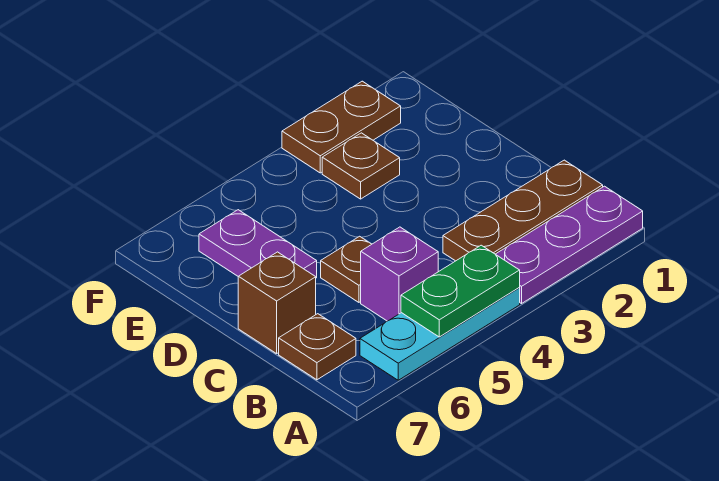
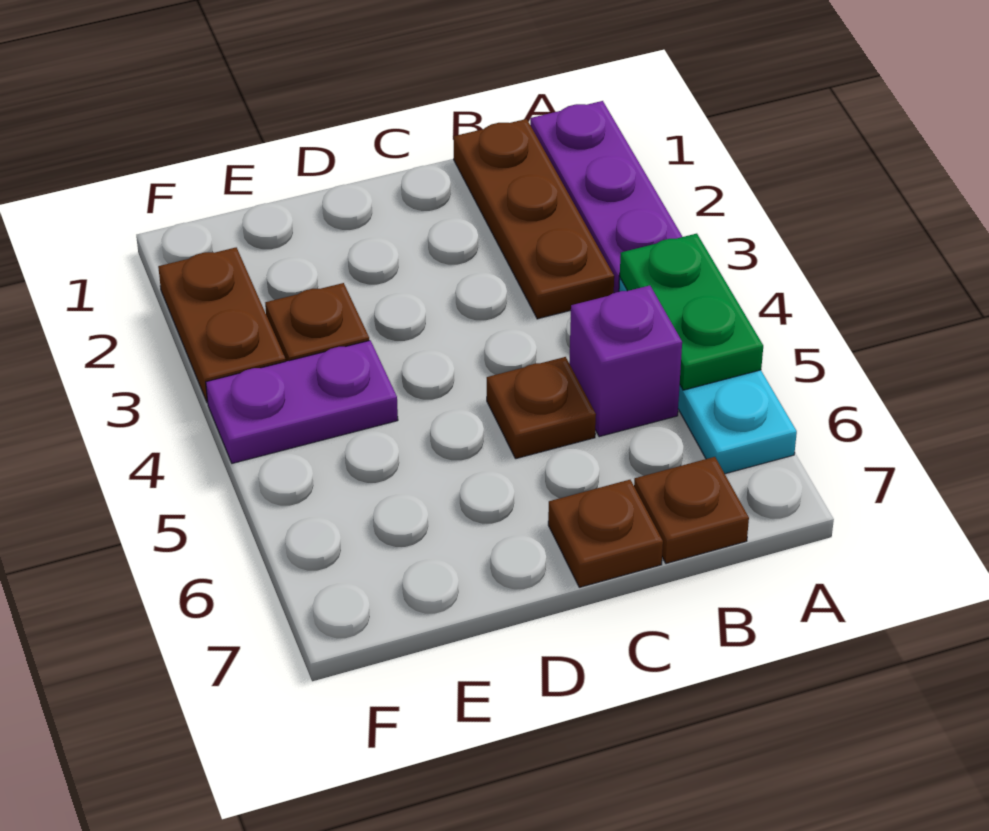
brown brick C7 level 1 -> brown plate C7 level 1
purple plate D6:E6 level 1 -> purple plate E4:F4 level 1

